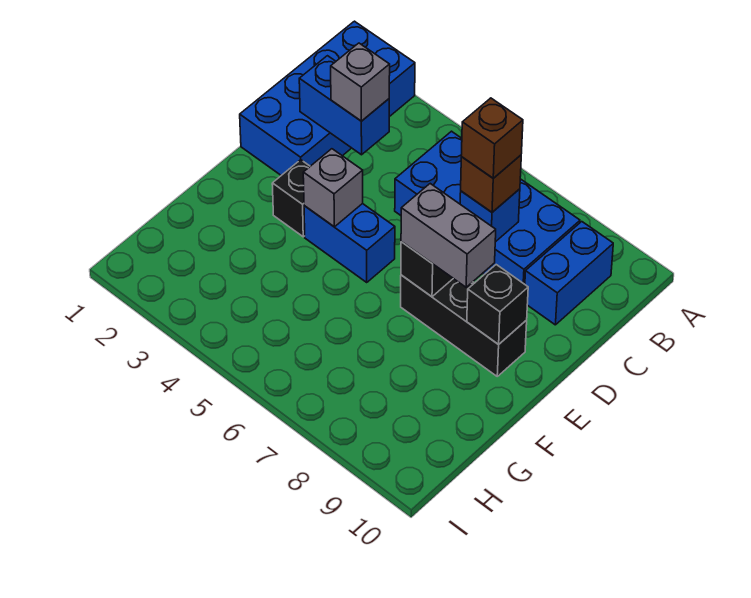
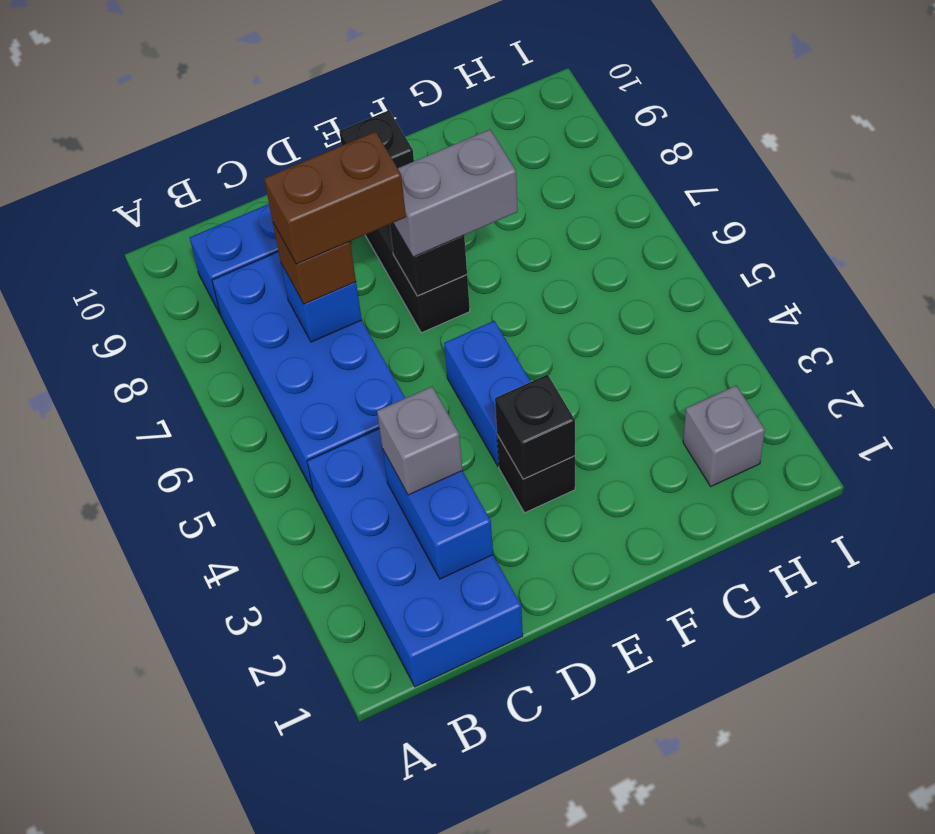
blue brick A1:D2 level 1 -> blue brick B1:C4 level 1
brown brick C7 level 4 -> brown brick C7:D7 level 4
none -> black brick E3 level 2
grey brick E4 level 2 -> grey brick H2 level 1
grey brick E7:E8 level 3 -> grey brick E7:F7 level 3

